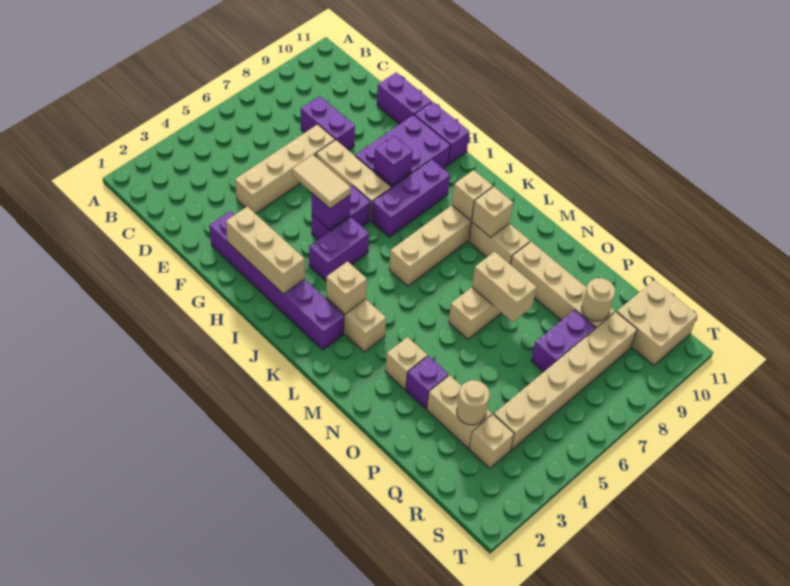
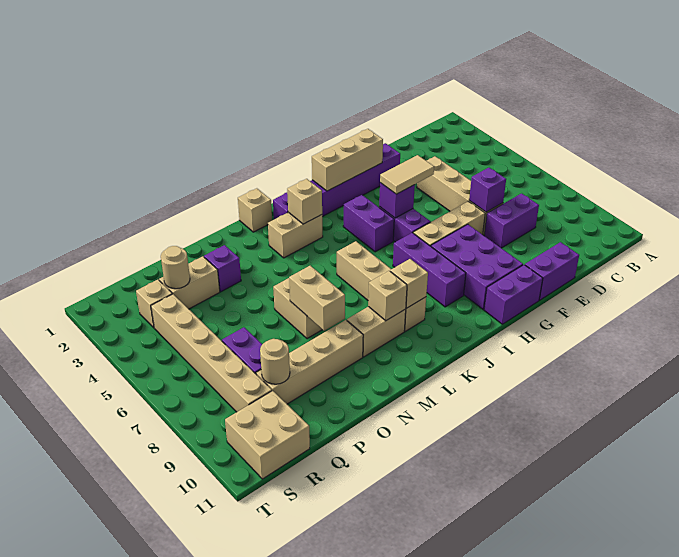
purple brick H8 level 2 -> purple brick E7 level 2
tan brick N3 level 1 -> tan brick L1 level 1
tan brick N7:O7 level 2 -> tan brick N7:N8 level 2

